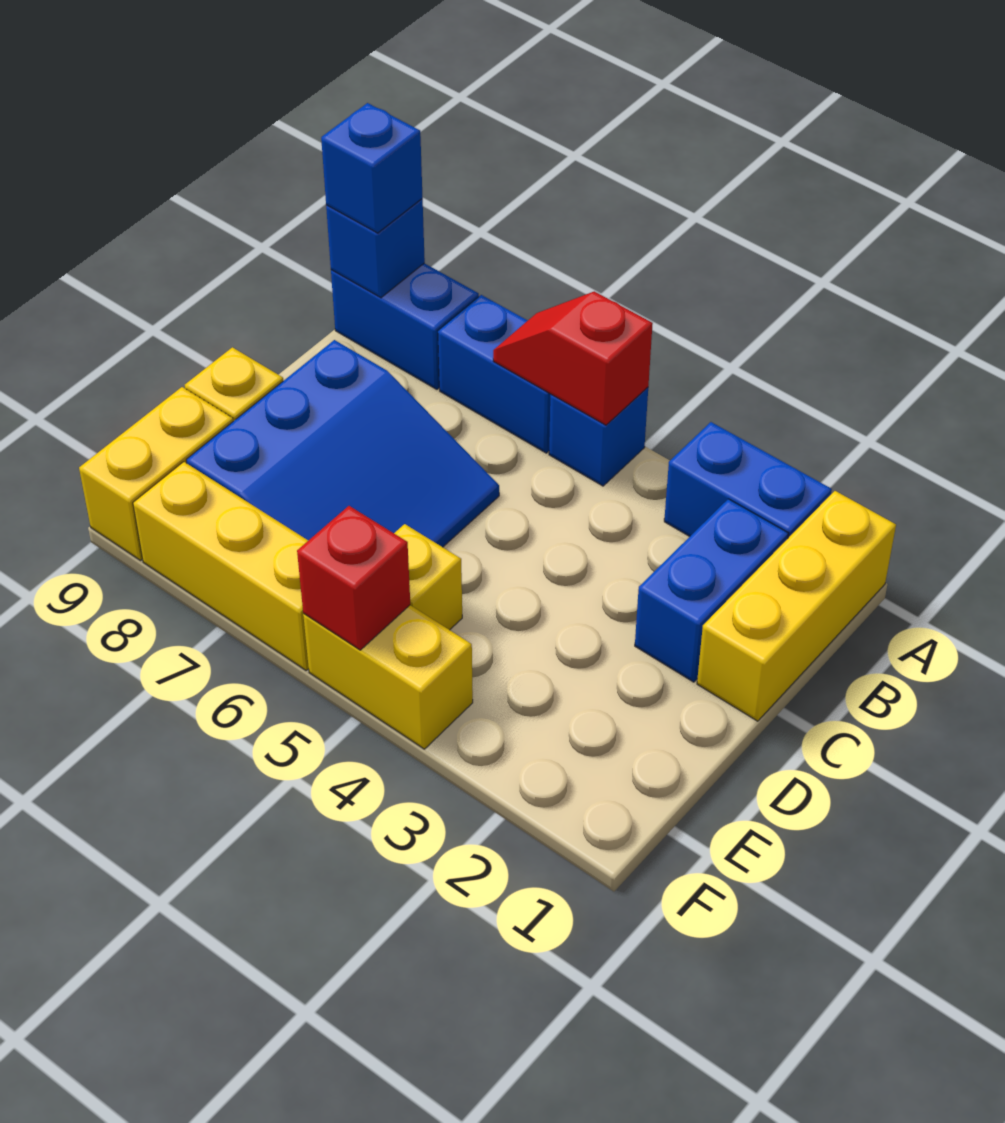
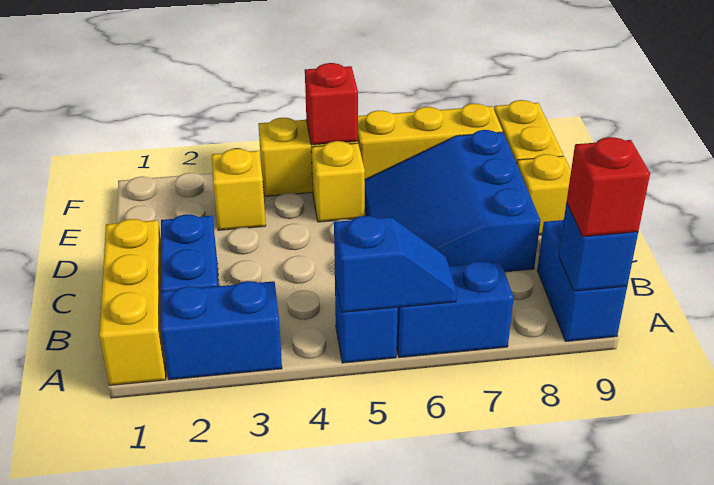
red slope A5:A6 level 2 top 5 -> blue slope A5:A6 level 2 top 5
blue brick A8:A9 level 1 -> blue brick A9:B9 level 1
blue brick A9 level 3 -> red brick A9 level 3
none -> yellow brick E3 level 1

